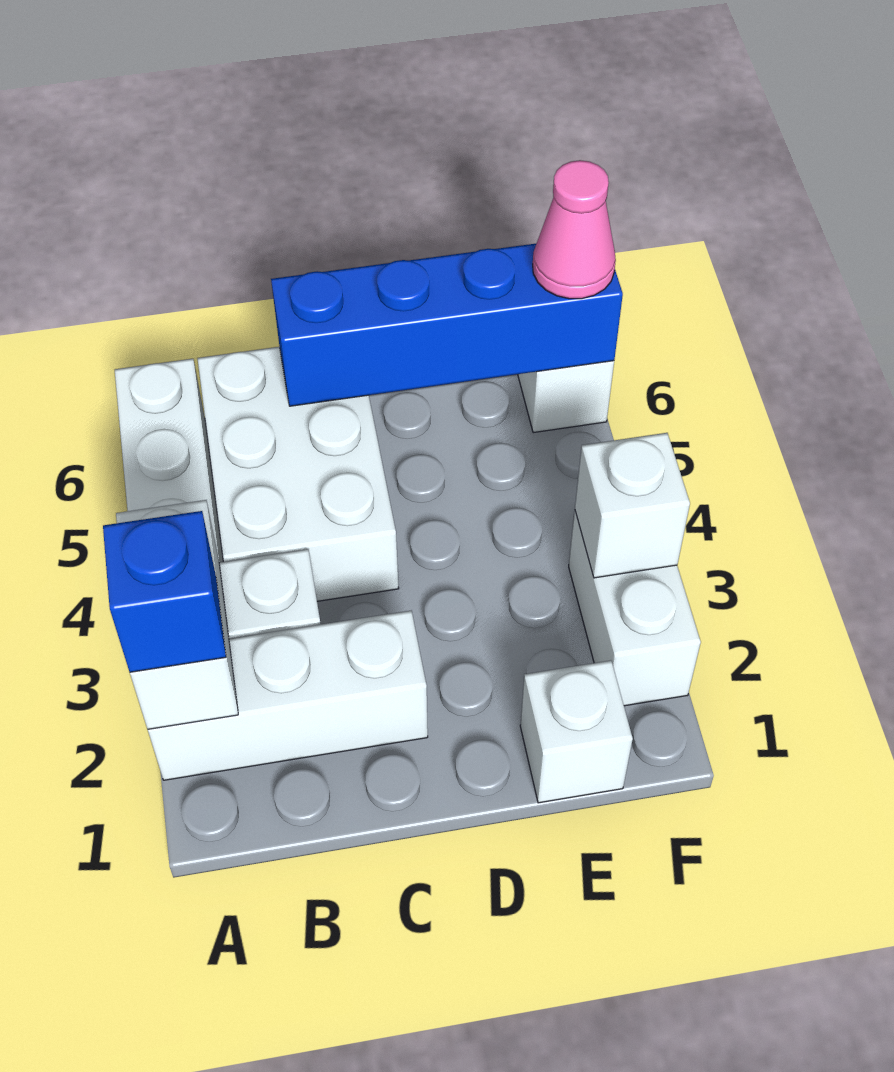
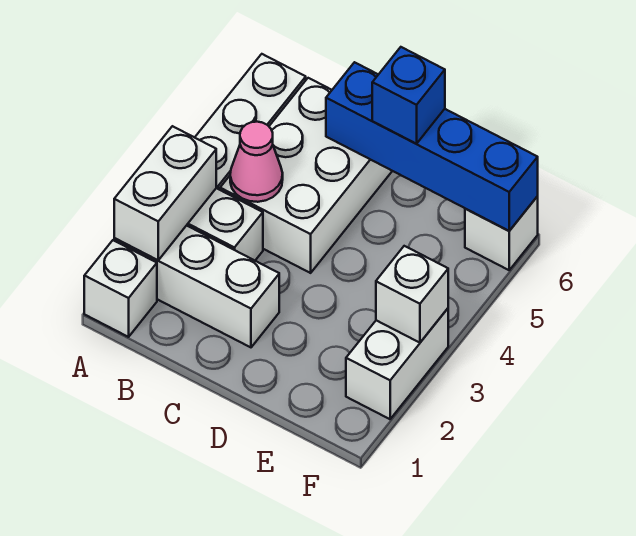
blue brick A2 level 3 -> blue brick D6 level 3
white brick E1 level 1 -> white brick A1 level 1
pink cone F6 level 3 -> pink cone B4 level 2

